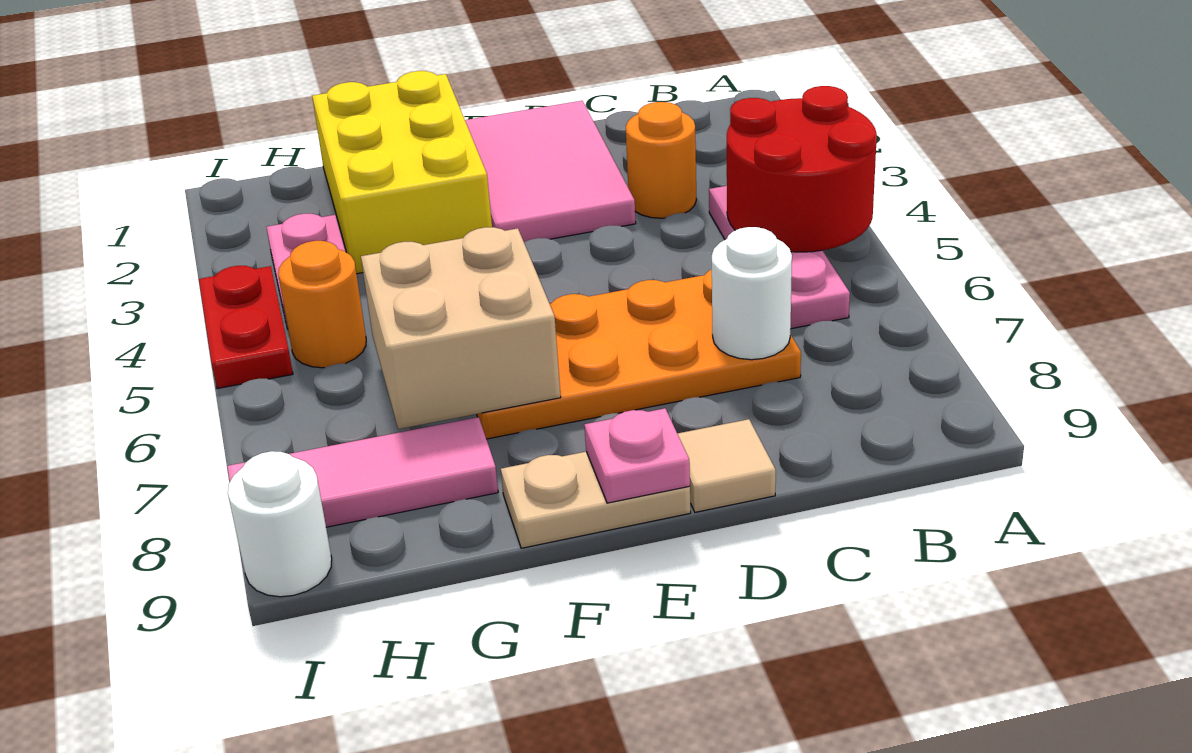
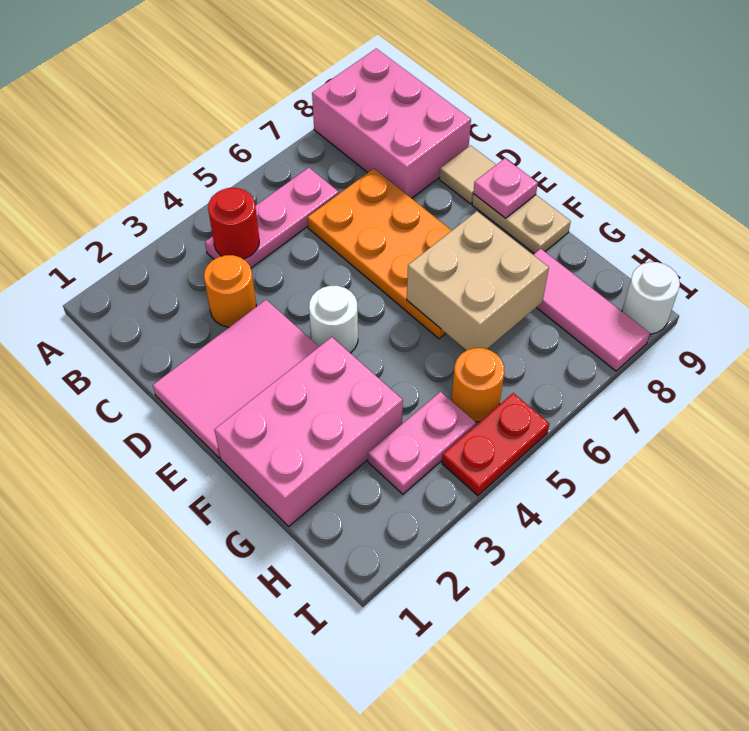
red round brick A4:B5 level 2 -> red round brick B4 level 2
none -> pink brick A8:C9 level 1
white round brick C7 level 2 -> white round brick E4 level 1
yellow brick F1:G3 level 1 -> pink brick F1:G3 level 1

